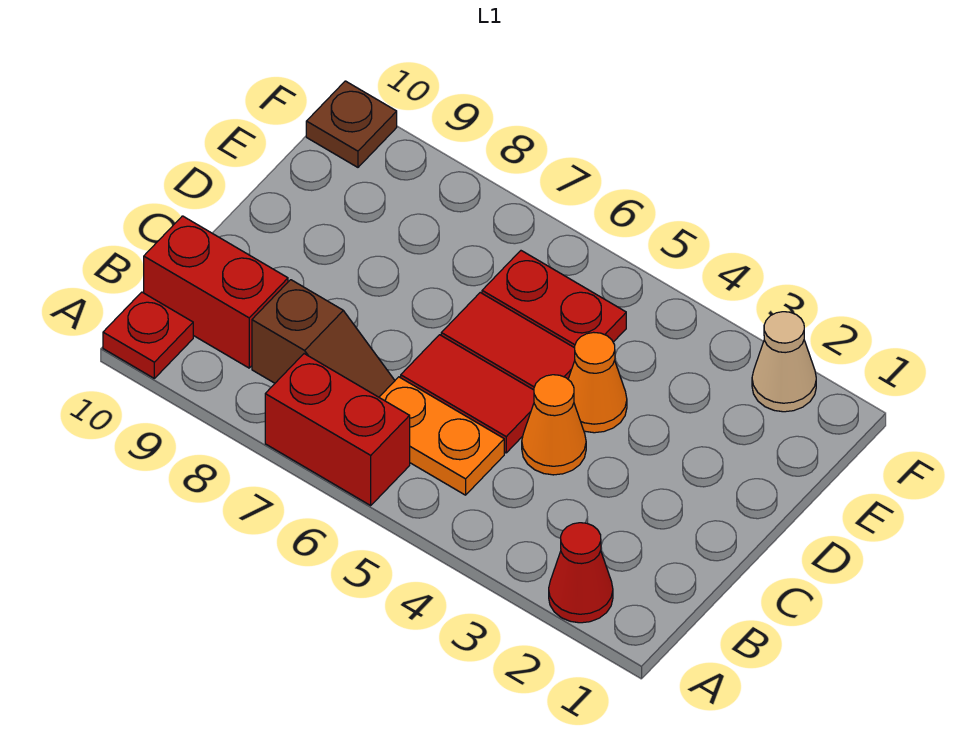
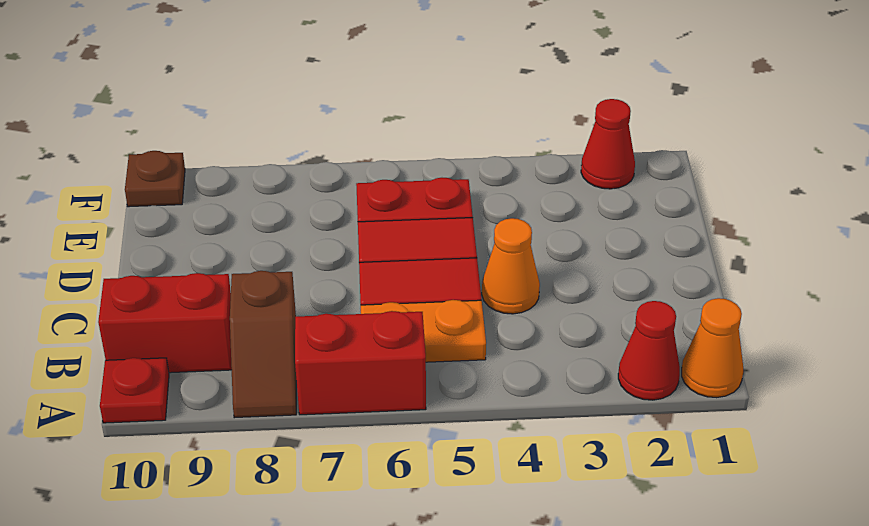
brown slope B7:B8 level 1 top 8 -> brown slope A8:B8 level 1 top B
orange cone D4 level 1 -> orange cone A1 level 1
tan cone F2 level 1 -> red cone F2 level 1

